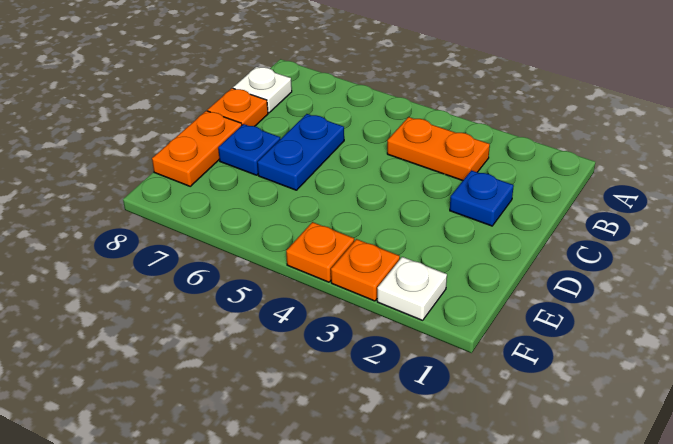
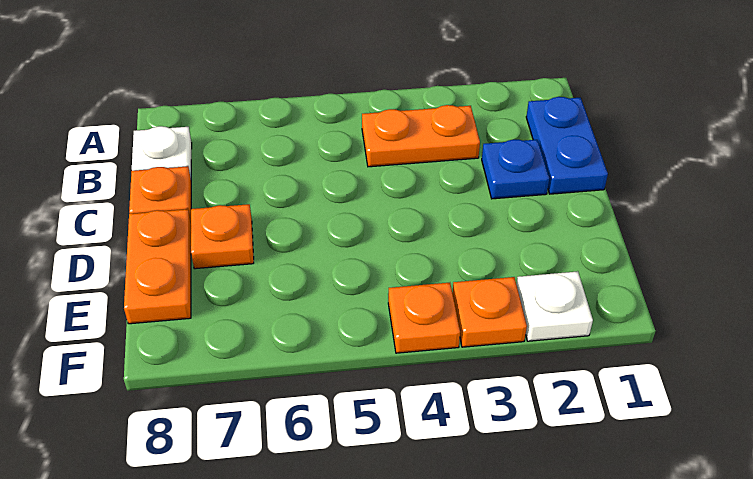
blue plate C6:D6 level 1 -> blue plate B1:C1 level 1
blue plate D7 level 1 -> orange plate D7 level 1

